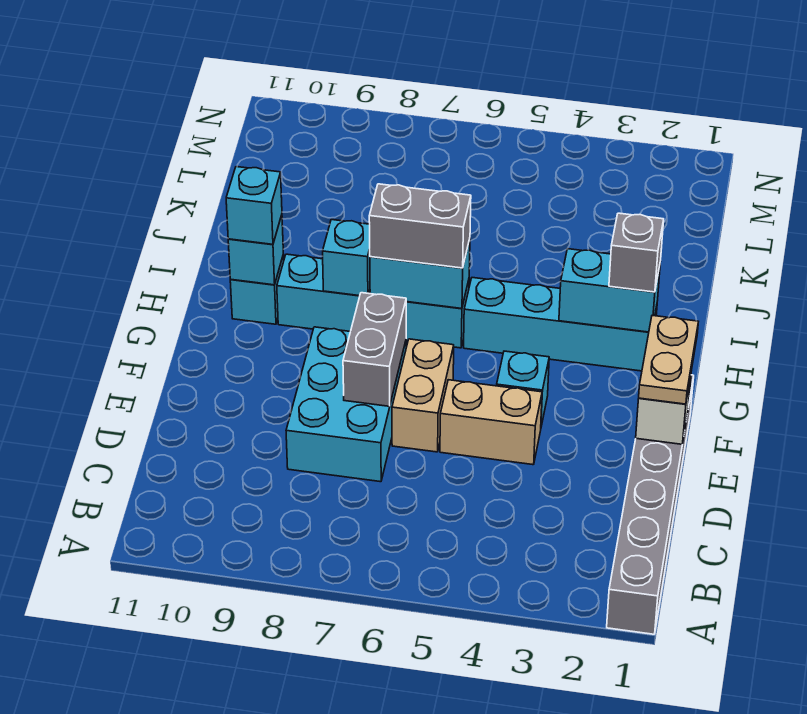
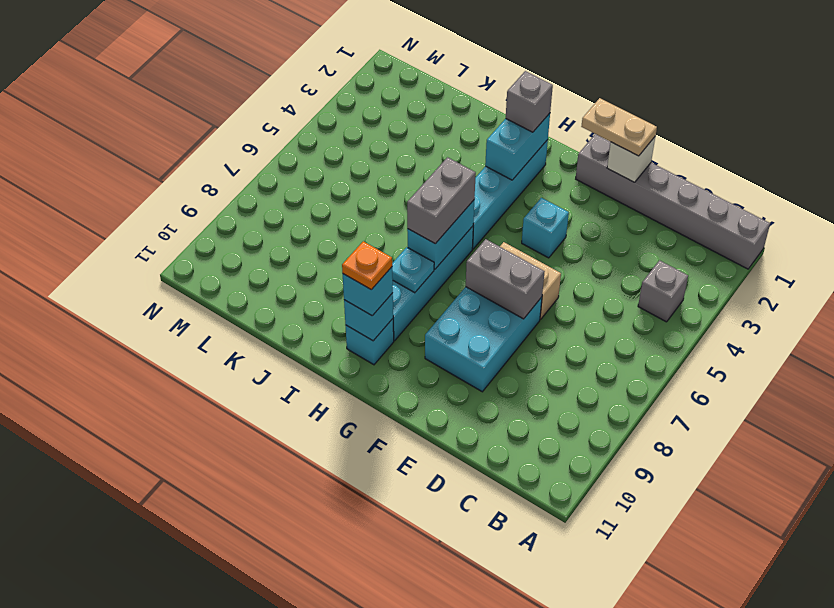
none -> grey brick B4 level 1
cyan brick D7:F8 level 1 -> cyan brick E7:F9 level 1
tan brick E4:E5 level 1 -> none
cyan brick H8 level 2 -> cyan plate H8 level 2
none -> orange plate H10 level 4

